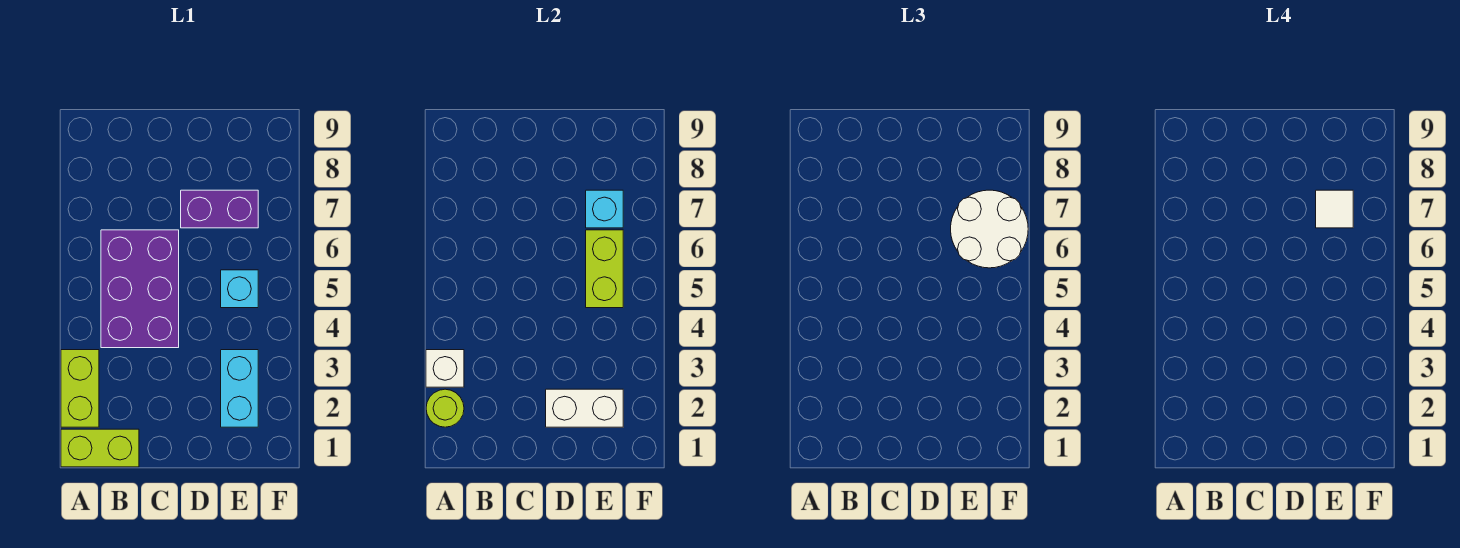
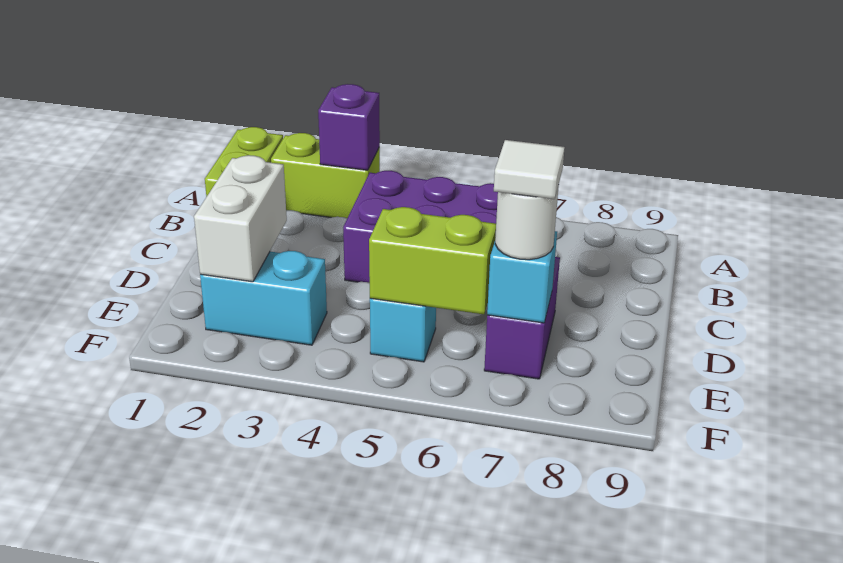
lime round brick A2 level 2 -> none
white brick A3 level 2 -> purple brick A3 level 2
white round brick E6:F7 level 3 -> white round brick E7 level 3

